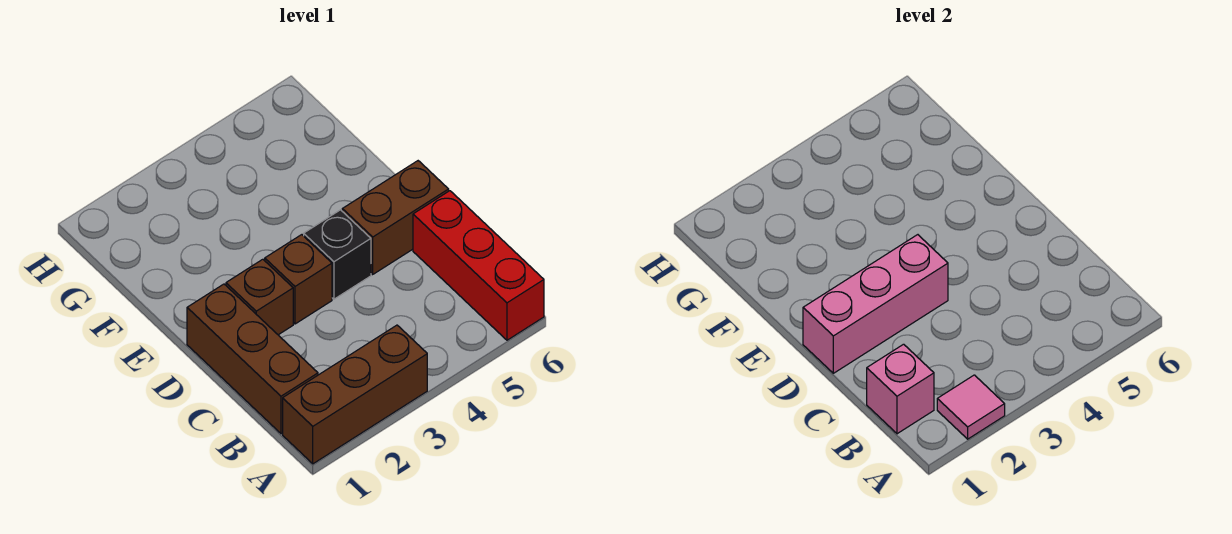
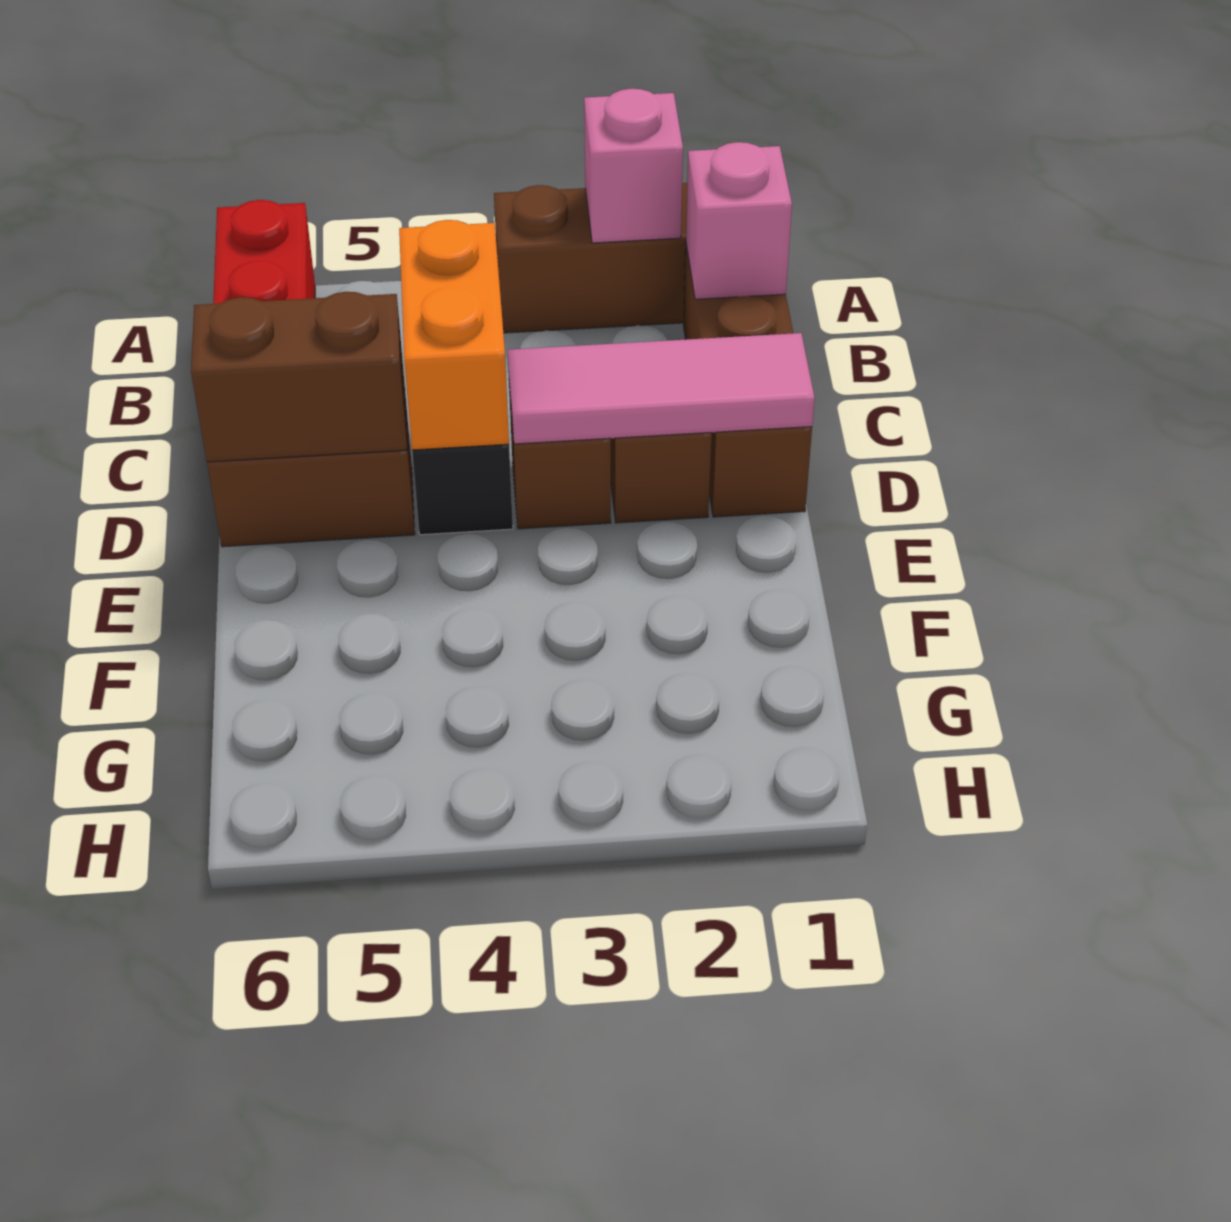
pink tile A2 level 2 -> pink brick A2 level 2
none -> orange brick C4:D4 level 2
pink brick D1:D3 level 2 -> pink tile D1:D3 level 2
none -> brown brick D5:D6 level 2

